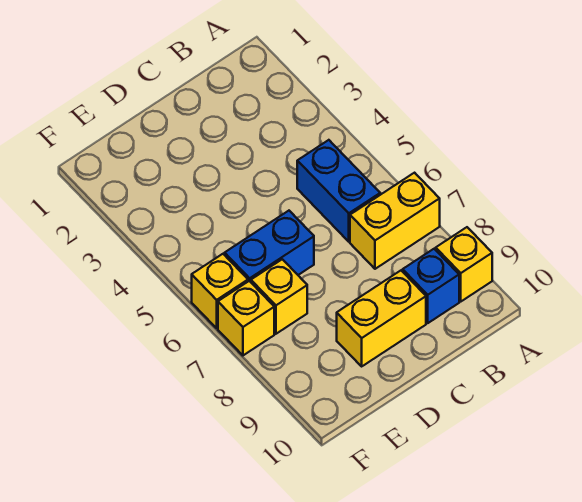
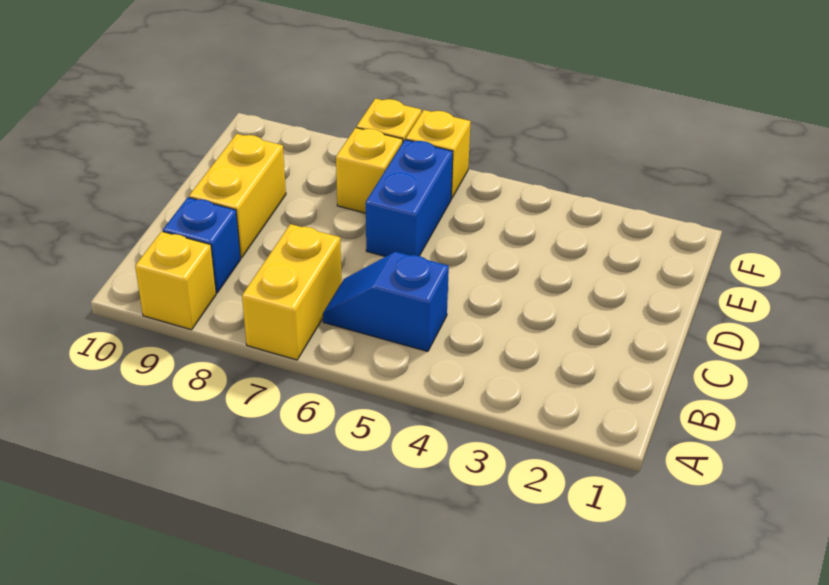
blue brick B5:B6 level 1 -> blue slope B5:B6 level 1 top 5

